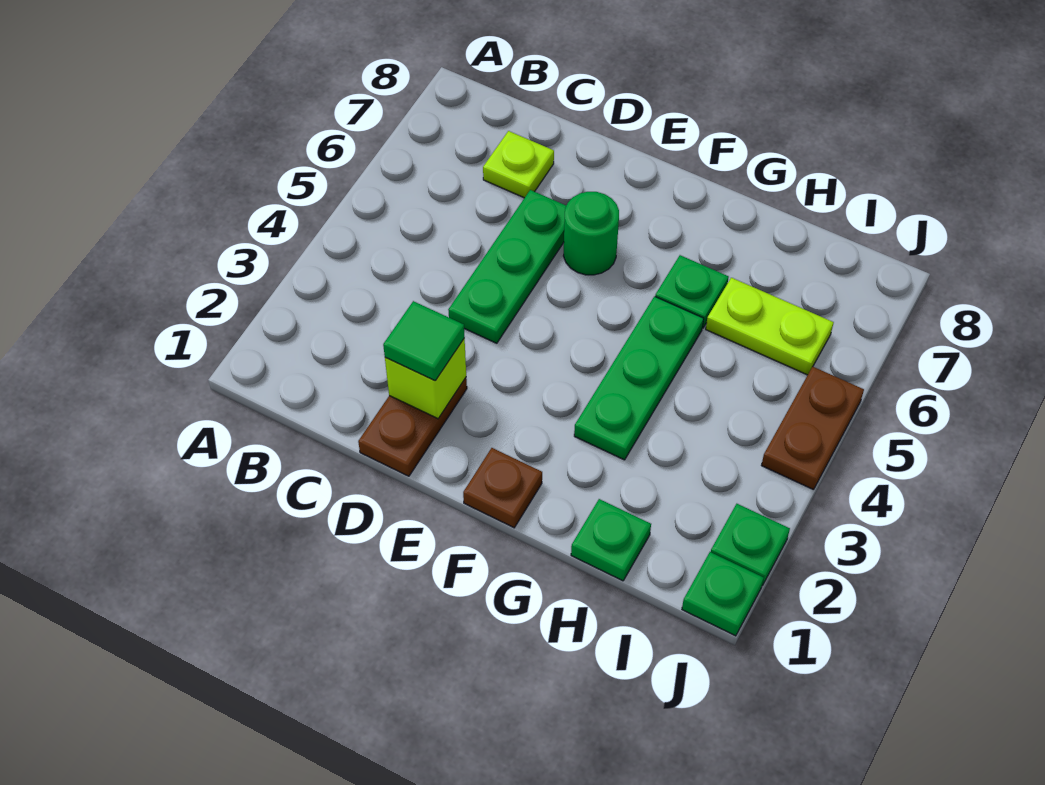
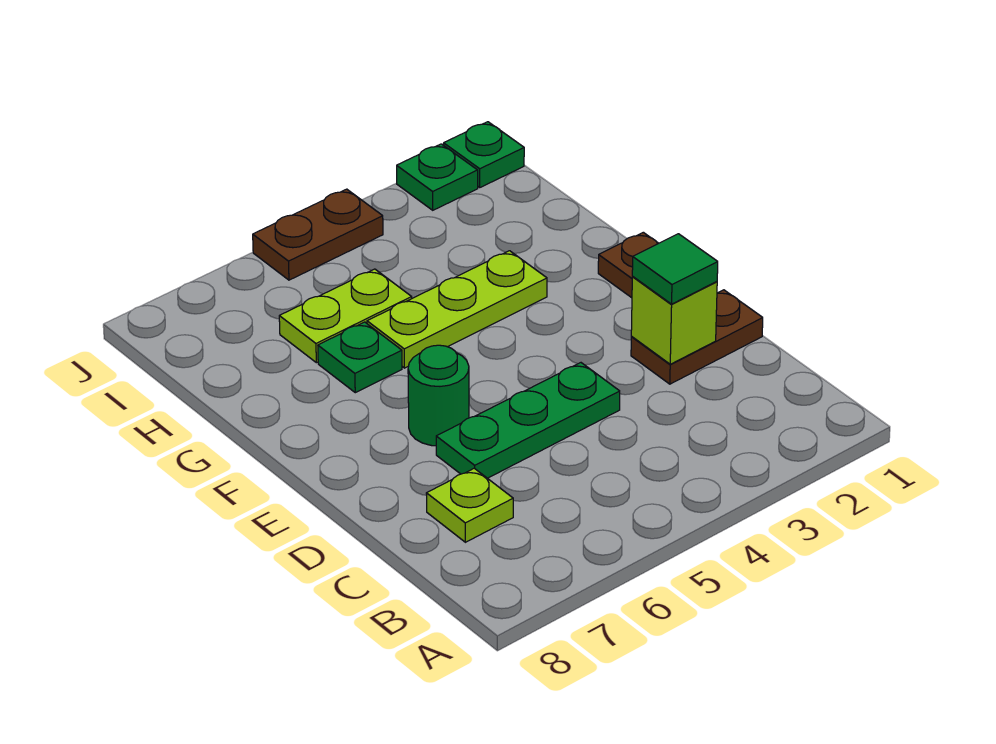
green plate G3:G5 level 1 -> lime plate G3:G5 level 1
green plate H1 level 1 -> none
lime plate H6:I6 level 1 -> lime plate H5:H6 level 1

